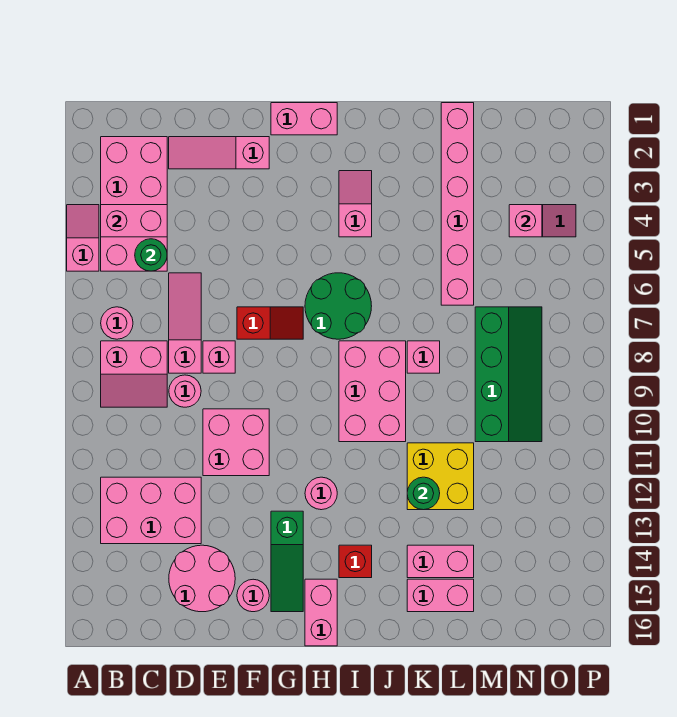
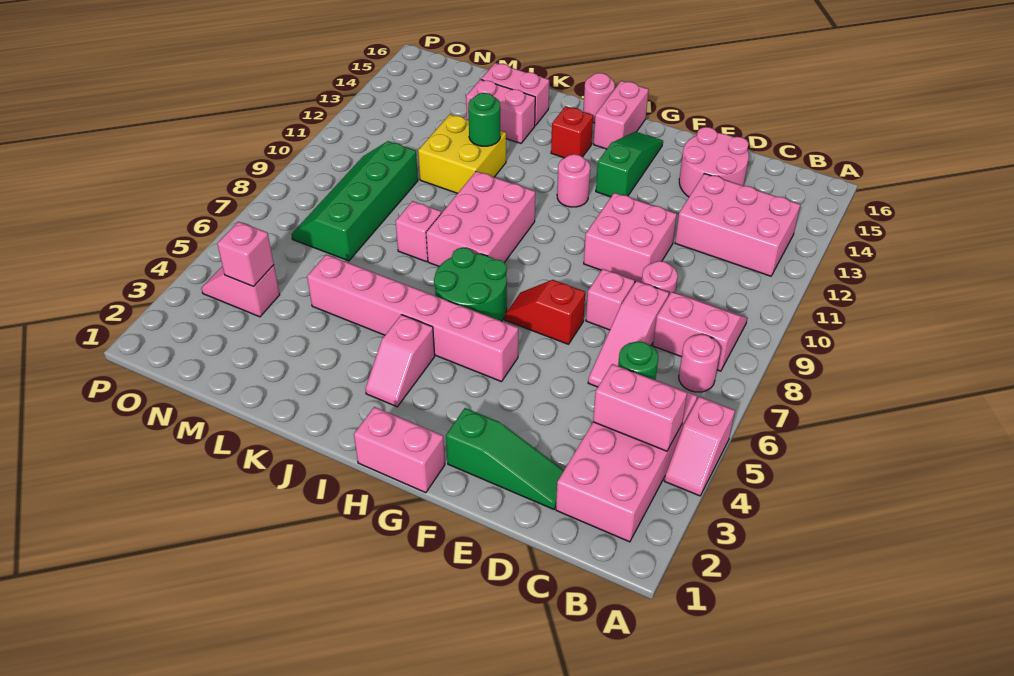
pink slope D2:F2 level 1 top F -> green slope D2:F2 level 1 top F
pink round brick F15 level 1 -> pink round brick I16 level 1
pink brick L1:L6 level 1 -> pink brick G5:L5 level 1

